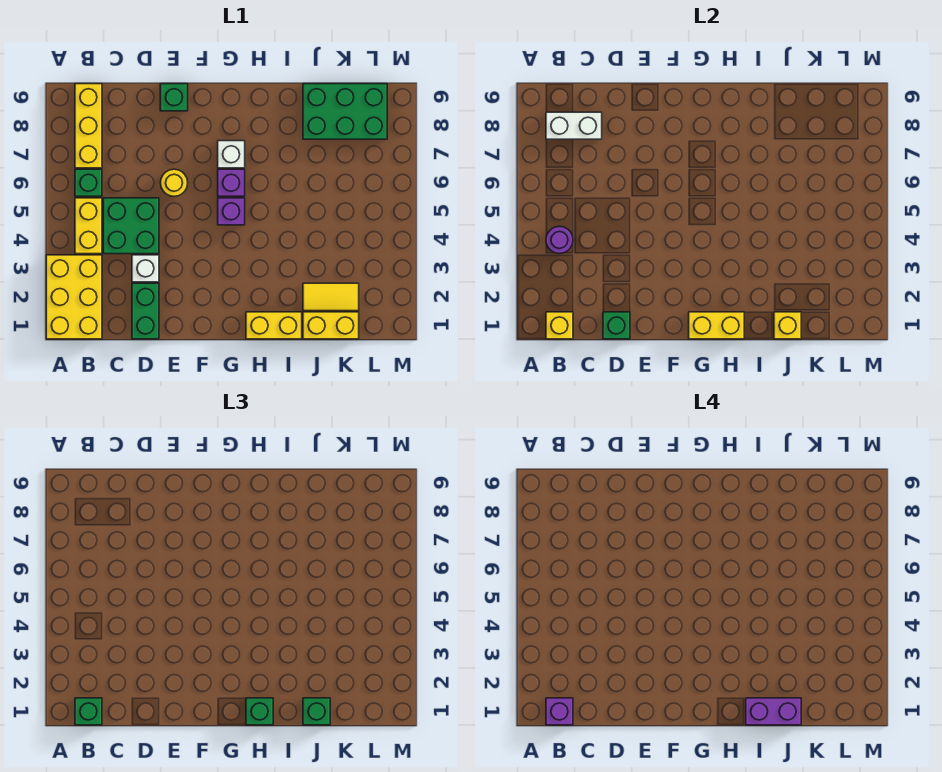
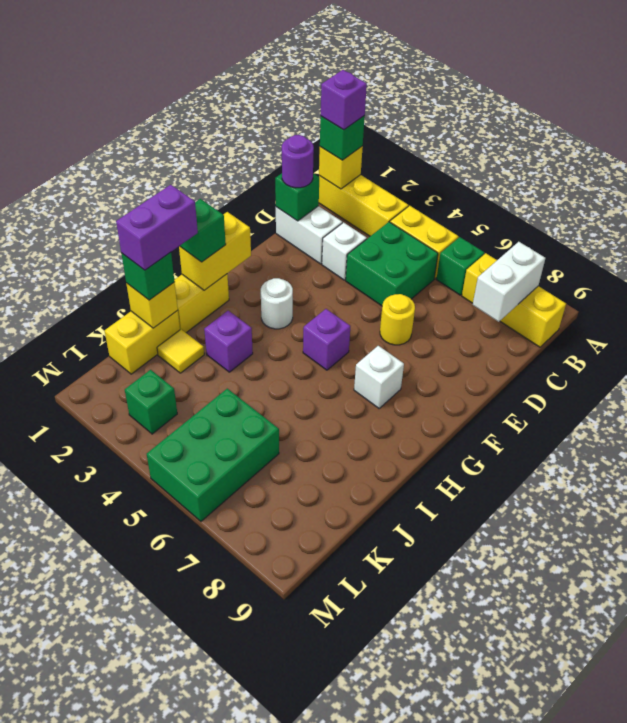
yellow brick A1:B3 level 1 -> yellow brick B1:B3 level 1
purple round brick B4 level 2 -> purple round brick D1 level 3
green brick D1:D2 level 1 -> white brick D1:D2 level 1
green brick E9 level 1 -> green brick L3 level 1
none -> white round brick G3 level 1
purple brick G6 level 1 -> purple brick I3 level 1
yellow tile J2:K2 level 1 -> yellow tile J2 level 1
green brick J8:L9 level 1 -> green brick K5:M6 level 1

